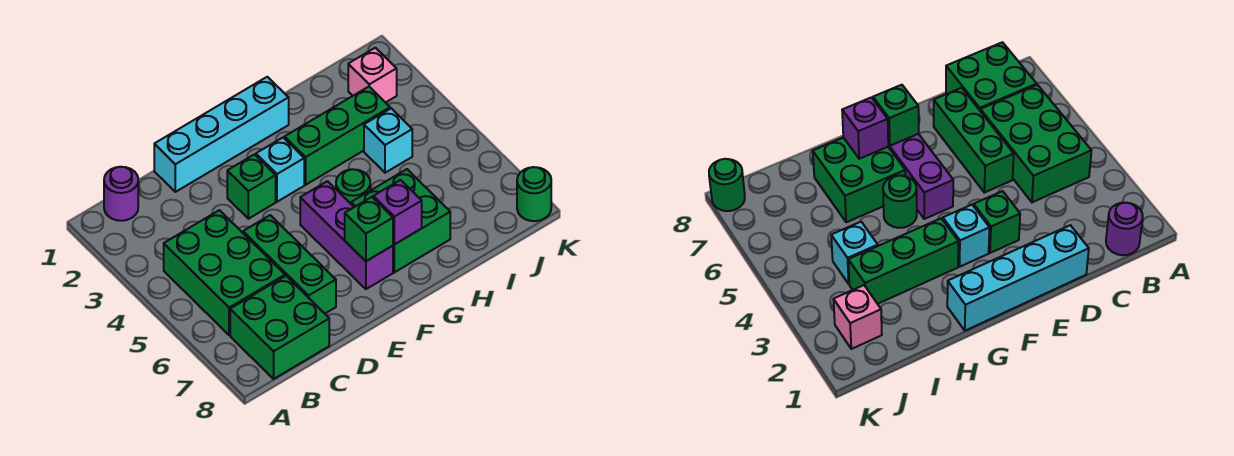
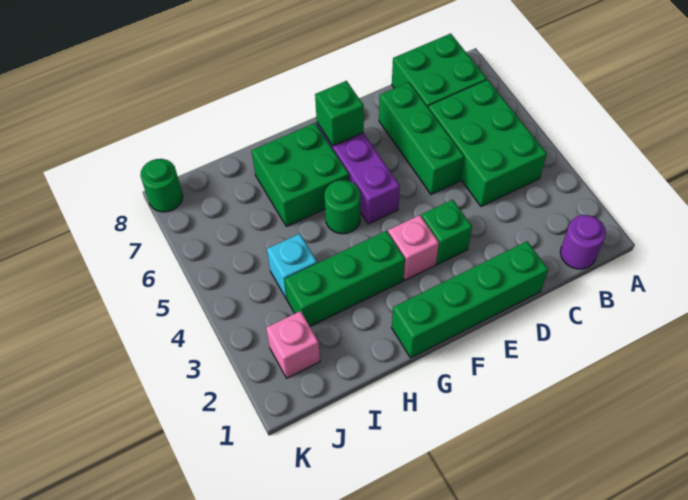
cyan brick D1:G1 level 1 -> green brick D1:G1 level 1
cyan brick F3 level 1 -> pink brick F3 level 1
purple brick G7 level 2 -> none

